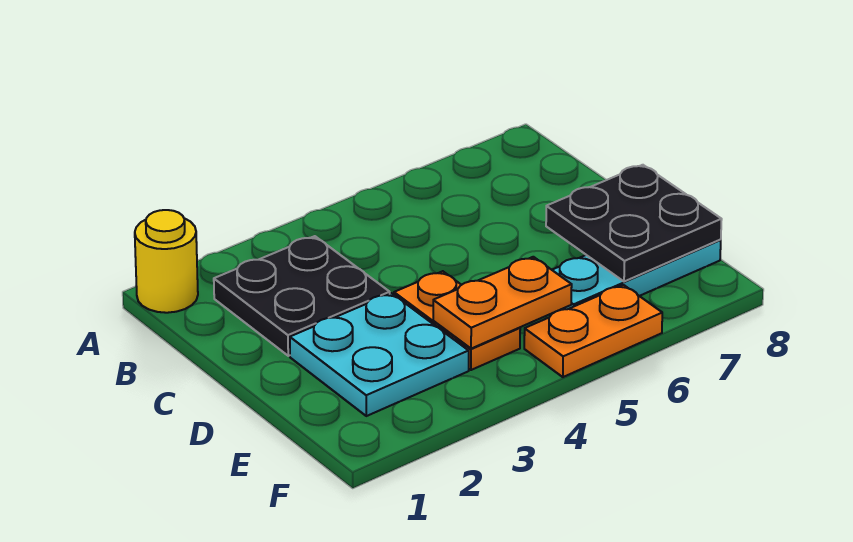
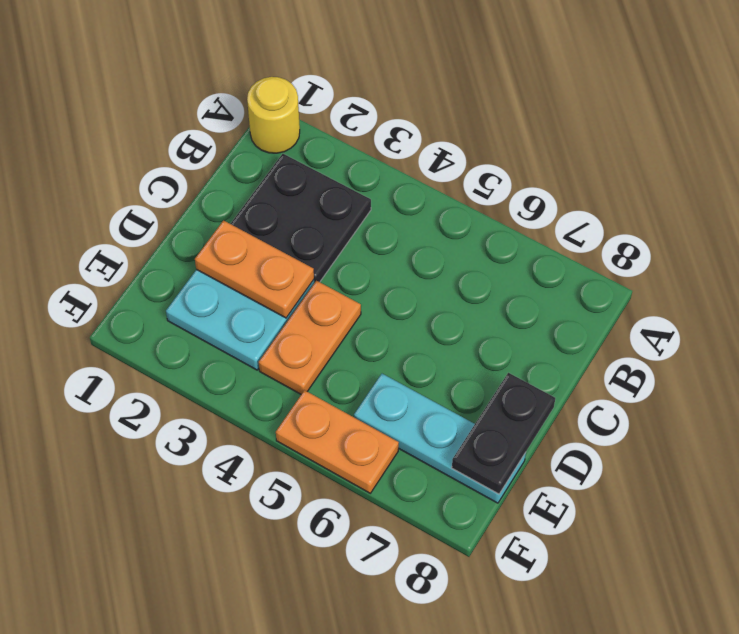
black plate D7:E8 level 2 -> black plate D8:E8 level 2
orange plate E4:E5 level 2 -> orange plate D2:D3 level 2

